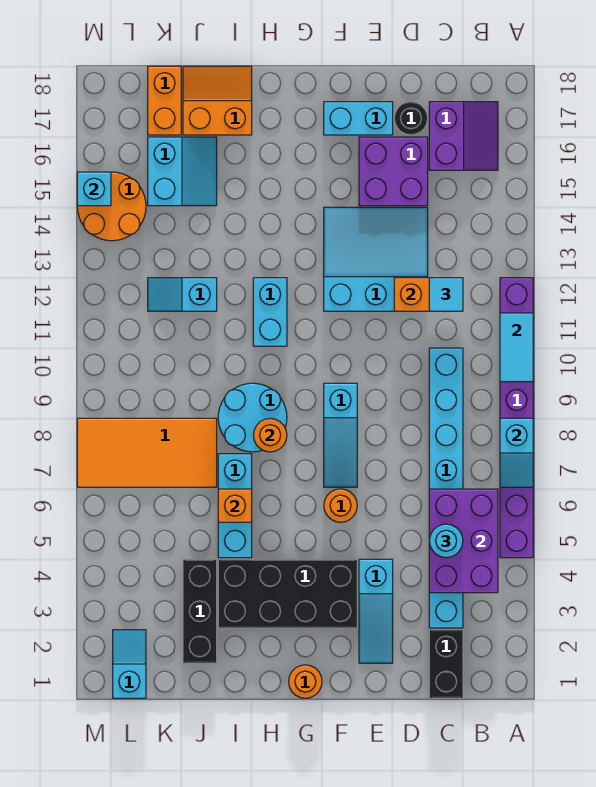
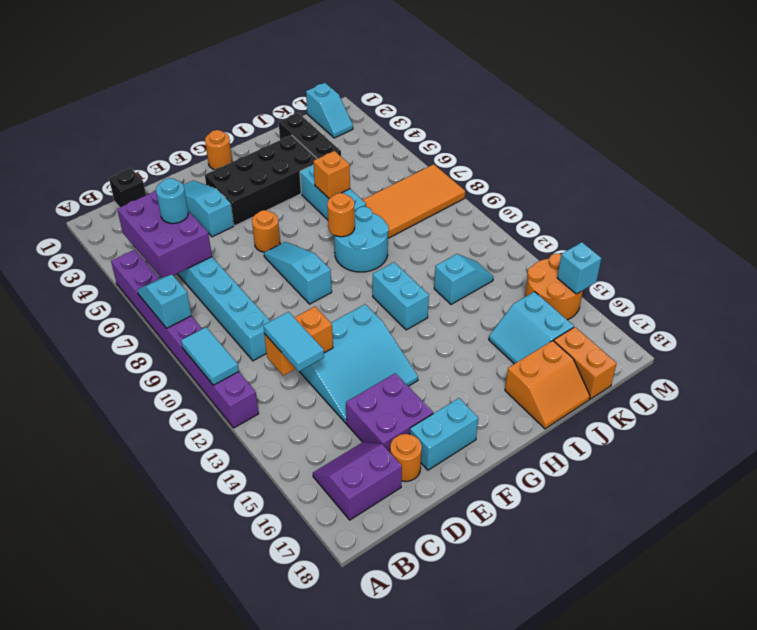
purple slope B16:C17 level 1 top C -> purple slope B16:C17 level 1 top 17
black brick C1:C2 level 1 -> black brick C1 level 1
cyan tile C12 level 3 -> cyan tile C12:C13 level 3
black round brick D17 level 1 -> orange round brick D17 level 1

